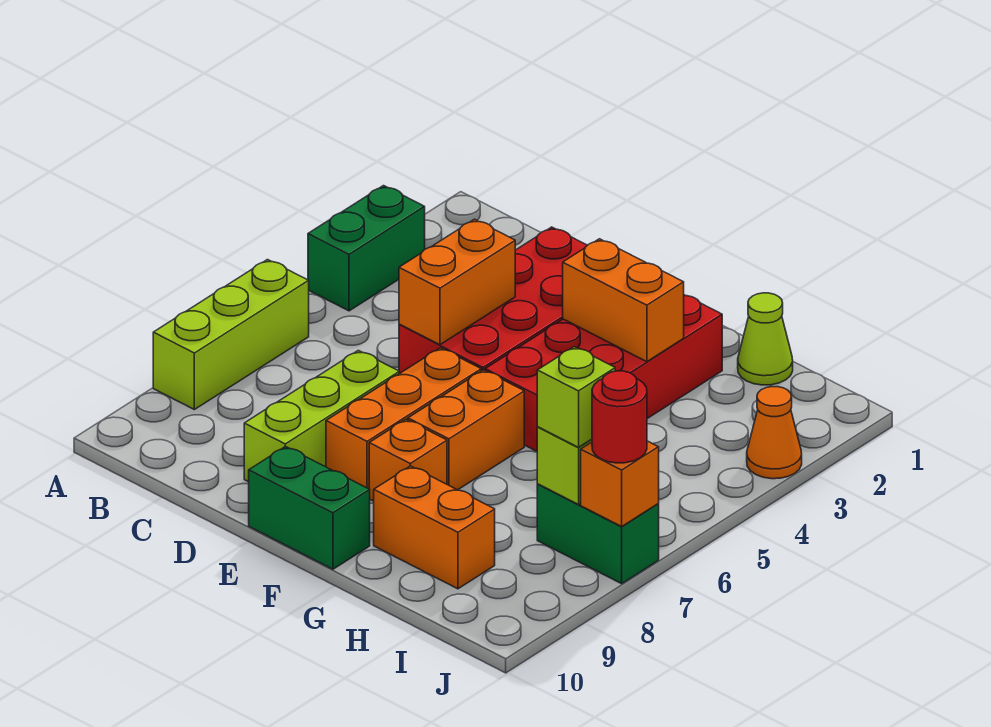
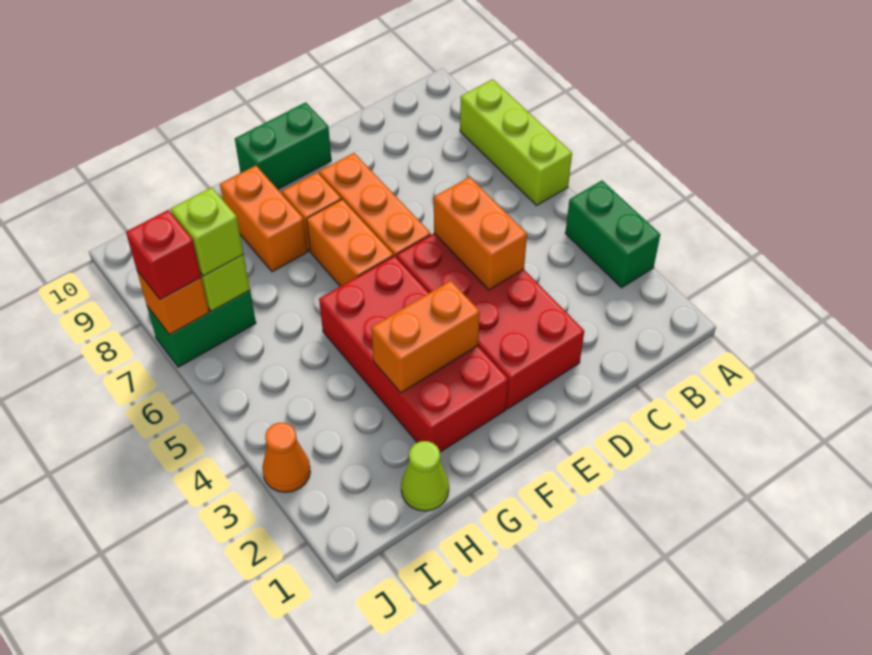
lime brick D7:D9 level 1 -> none
orange brick G9:H9 level 1 -> orange brick G8:G9 level 1
red round brick J7 level 3 -> red brick J7 level 3

